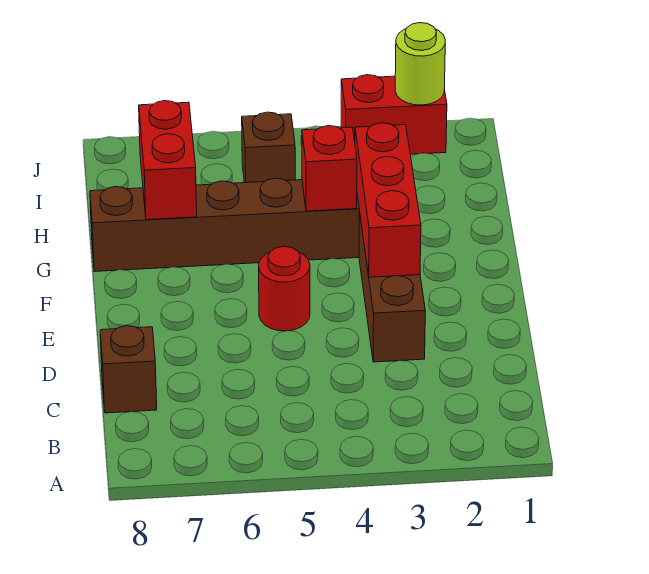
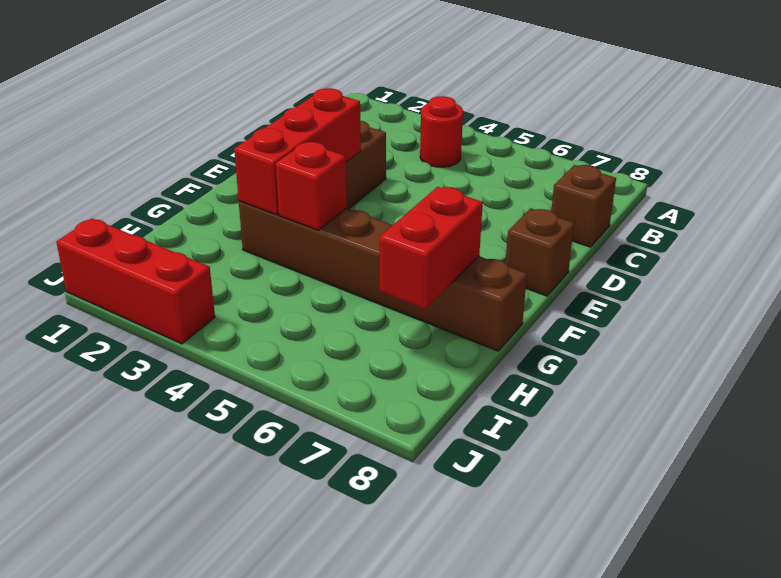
red round brick E5 level 1 -> red round brick B4 level 1
brown brick I5 level 1 -> brown brick E8 level 1
red brick J2:J3 level 1 -> red brick J1:J3 level 1
lime round brick J2 level 2 -> none

